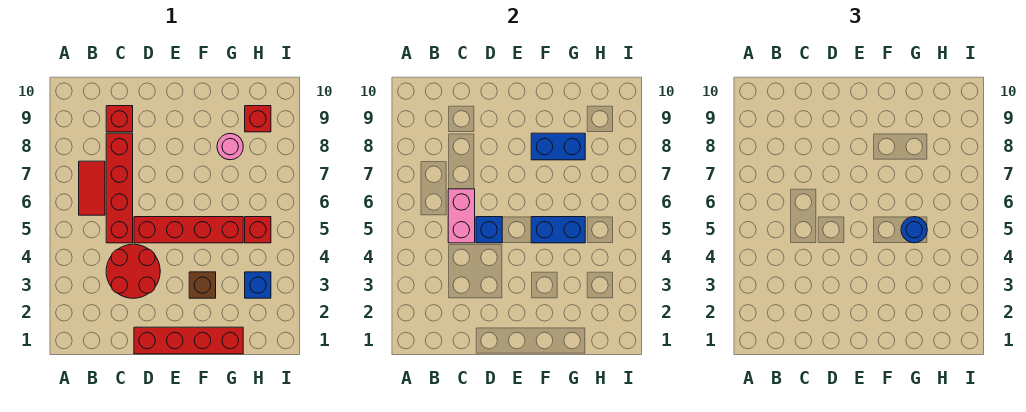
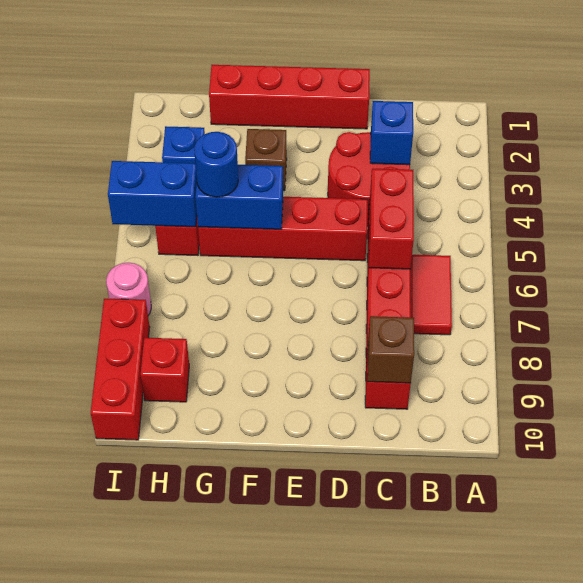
pink brick C5:C6 level 2 -> red brick C5:C6 level 2
none -> brown brick C9 level 2
blue brick D5 level 2 -> blue brick C3 level 2
blue brick F8:G8 level 2 -> blue brick H5:I5 level 2
pink round brick G8 level 1 -> pink round brick I7 level 1
none -> red brick I8:I10 level 1

